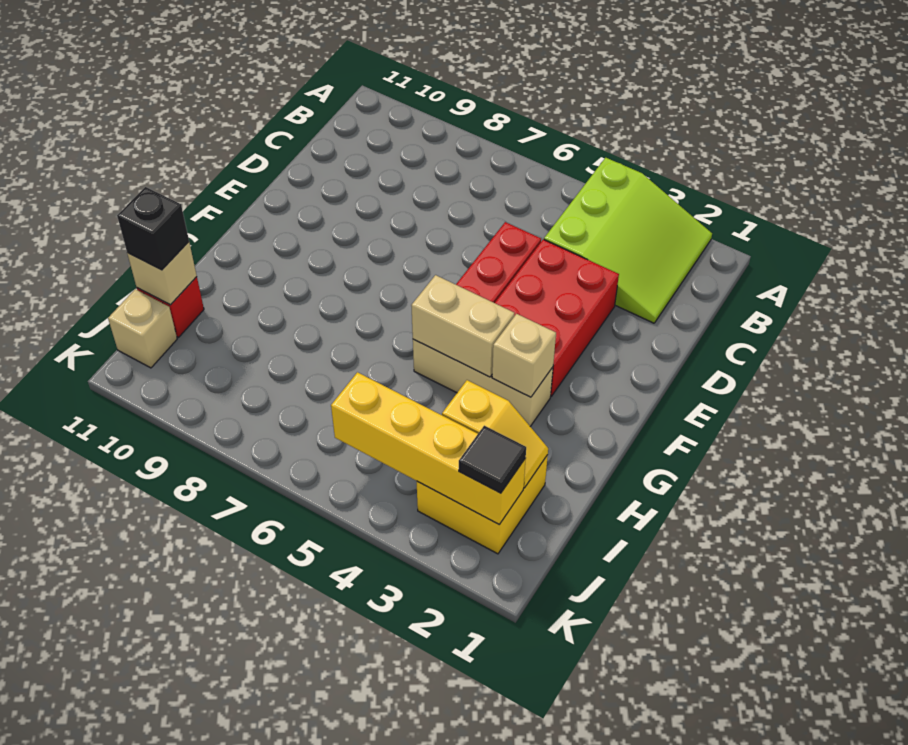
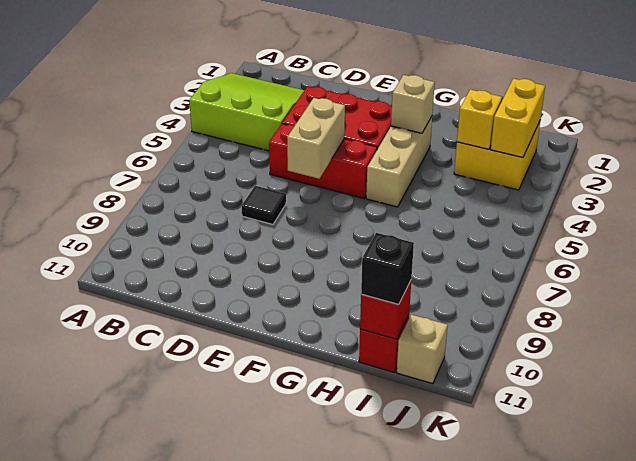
tan brick G4:G5 level 2 -> tan brick E5:E6 level 2
tan brick I11 level 2 -> red brick I11 level 2
yellow brick J2:J5 level 2 -> yellow brick J2:J3 level 2
black tile J2 level 3 -> black tile D7 level 1

